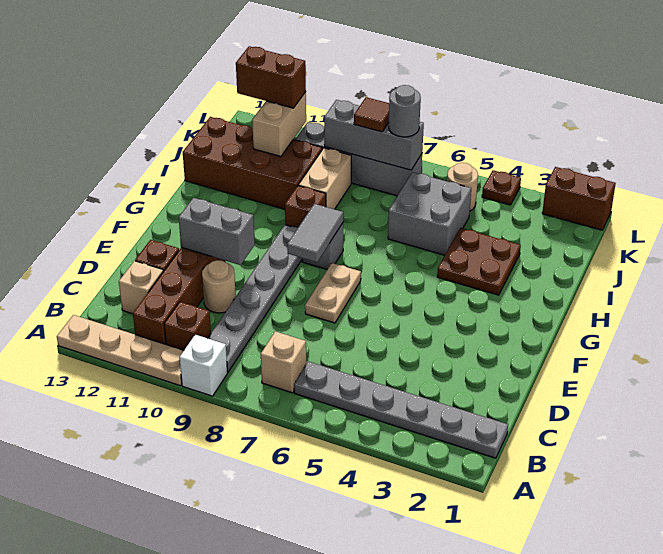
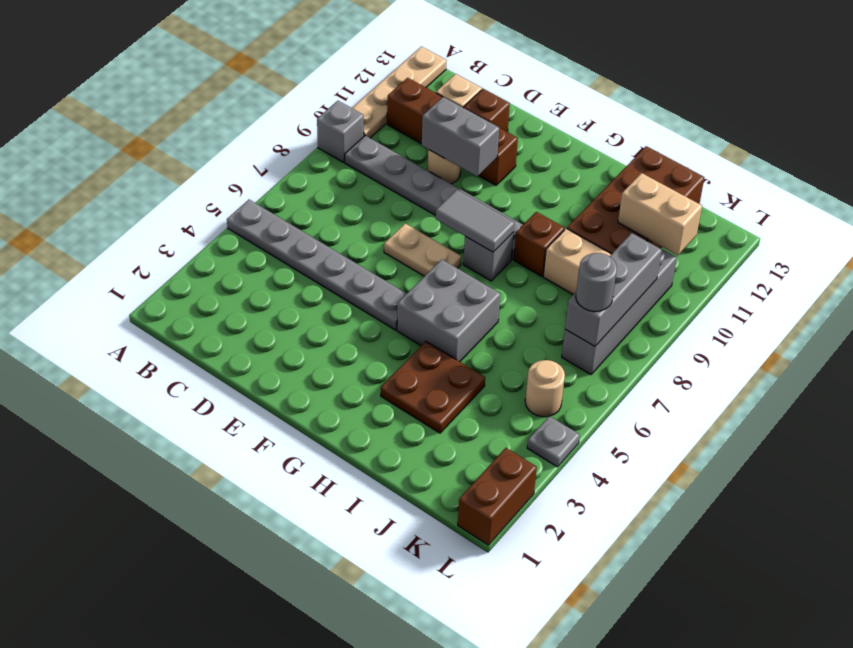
white brick A9 level 1 -> grey brick A9 level 1
grey plate B1:B6 level 1 -> grey plate A5:F5 level 1
tan brick B7 level 1 -> none
brown brick B10 level 1 -> none
grey brick E10:E11 level 2 -> grey brick D10:E10 level 2
grey brick I5:J6 level 1 -> grey brick G5:H6 level 1
brown tile K8 level 3 -> none
brown brick K11:K12 level 3 -> none
brown plate L4 level 1 -> grey plate L4 level 1

